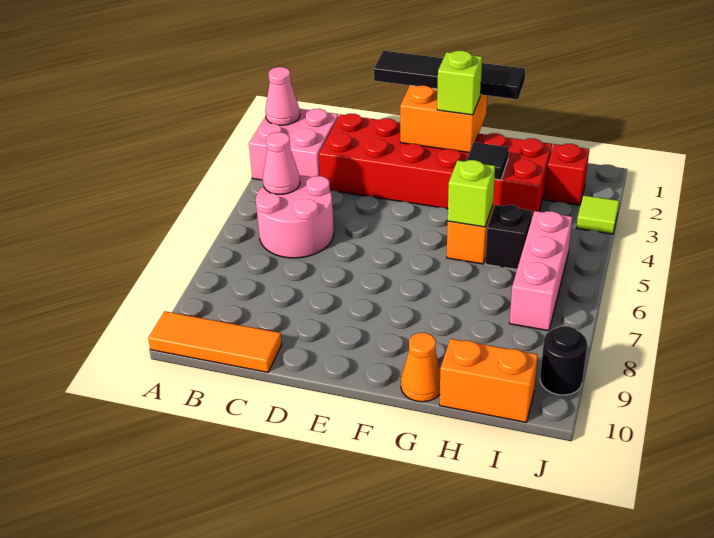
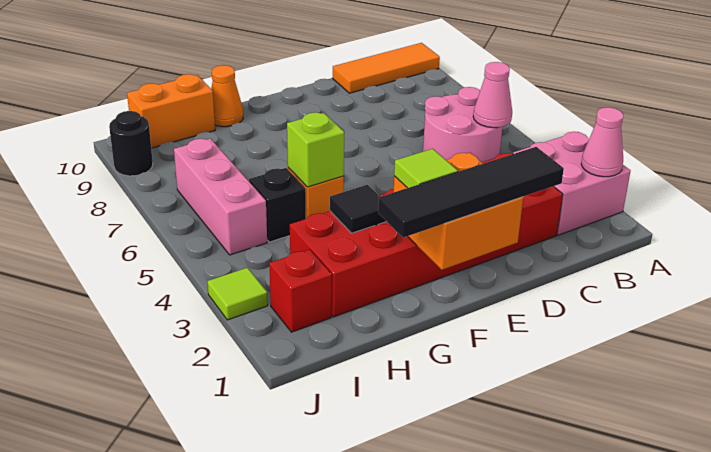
lime brick F2 level 3 -> lime tile F2 level 3

